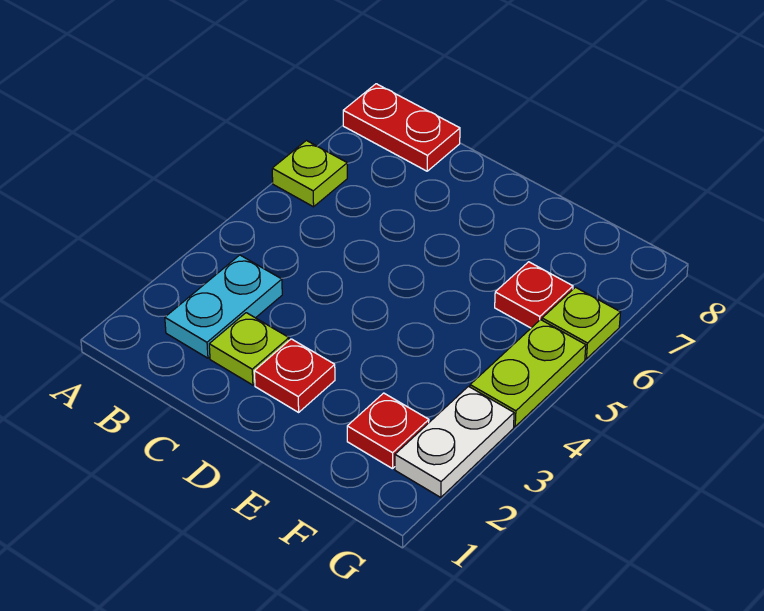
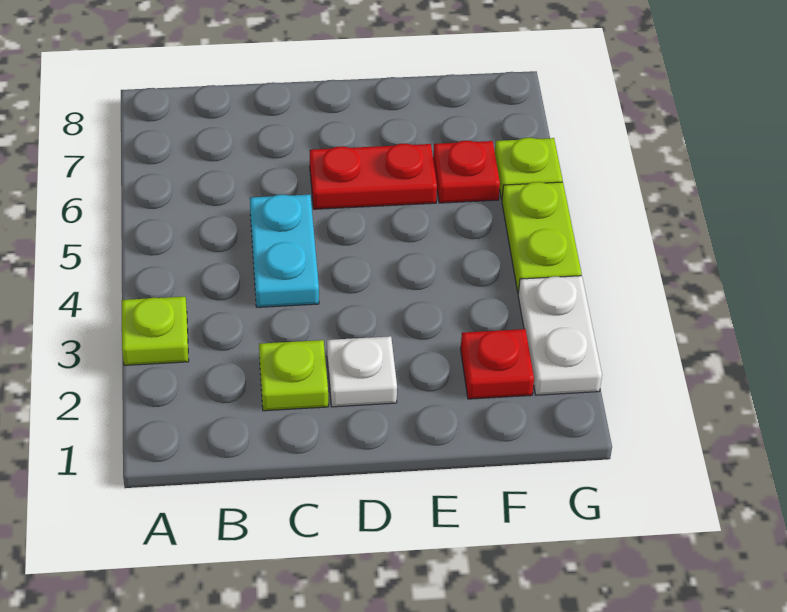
lime plate A6 level 1 -> lime plate A3 level 1
red plate A8:B8 level 1 -> red plate D6:E6 level 1
cyan plate B2:B3 level 1 -> cyan plate C4:C5 level 1
red plate D2 level 1 -> white plate D2 level 1

